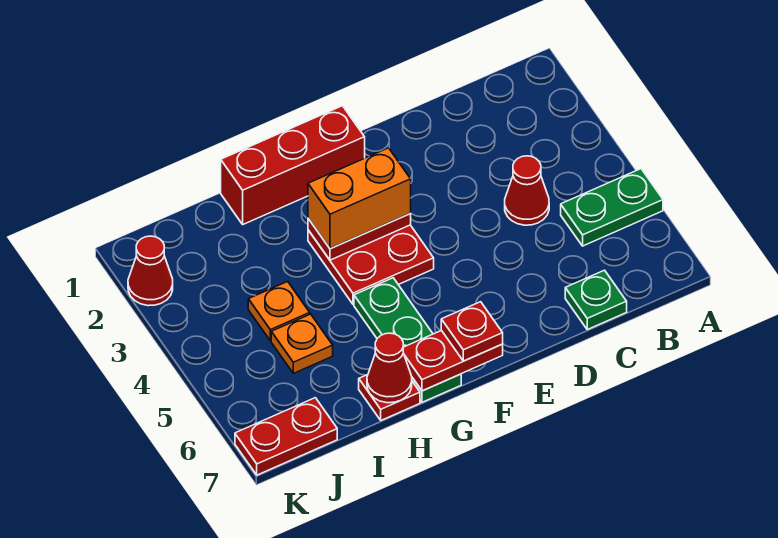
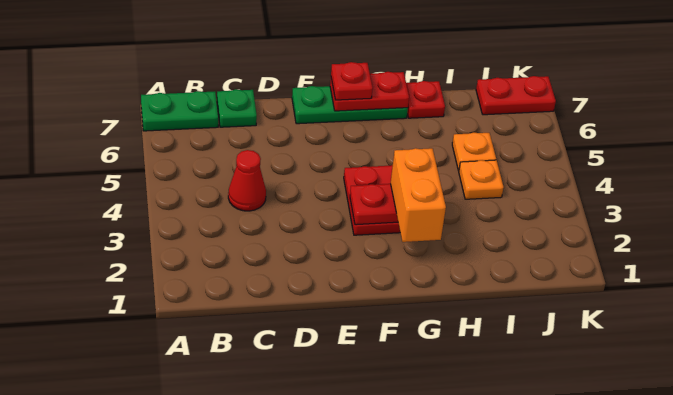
green plate A5:B5 level 1 -> green plate A7:B7 level 1
red brick F1:H1 level 1 -> none
orange brick F3:G3 level 3 -> orange brick G2:G3 level 3
green plate G5:G7 level 1 -> green plate E7:G7 level 1
red cone H7 level 2 -> none
red cone K2 level 1 -> none

